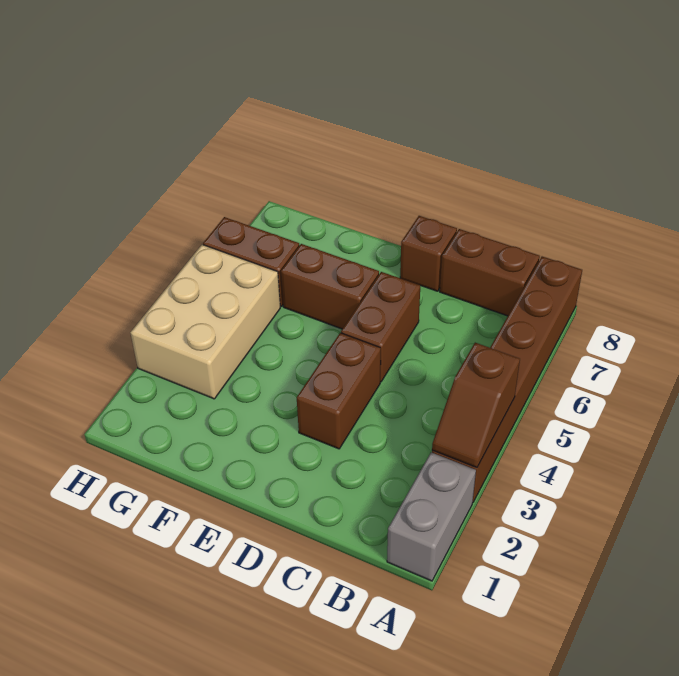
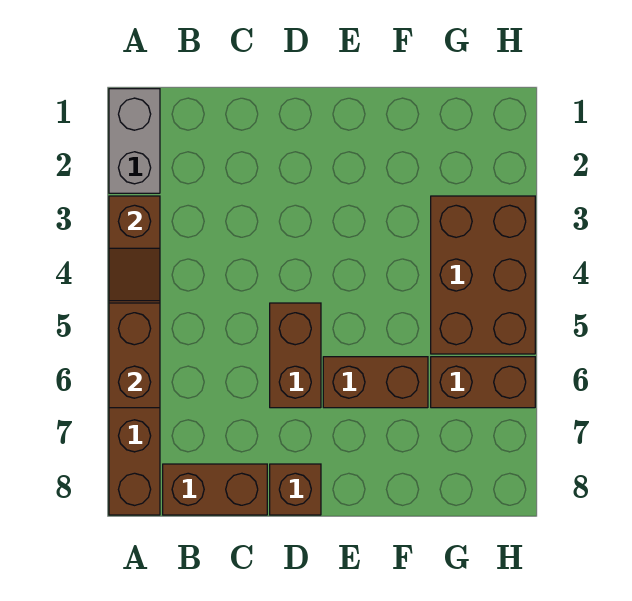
brown slope A3:A4 level 2 top 4 -> brown slope A3:A4 level 2 top 3
brown brick D3:D4 level 1 -> brown brick A5:A6 level 2
tan brick G3:H5 level 1 -> brown brick G3:H5 level 1

